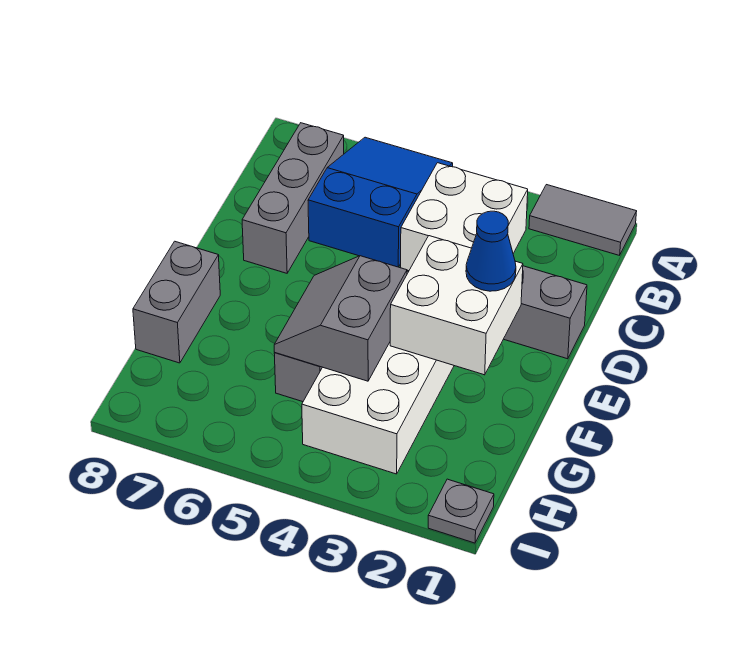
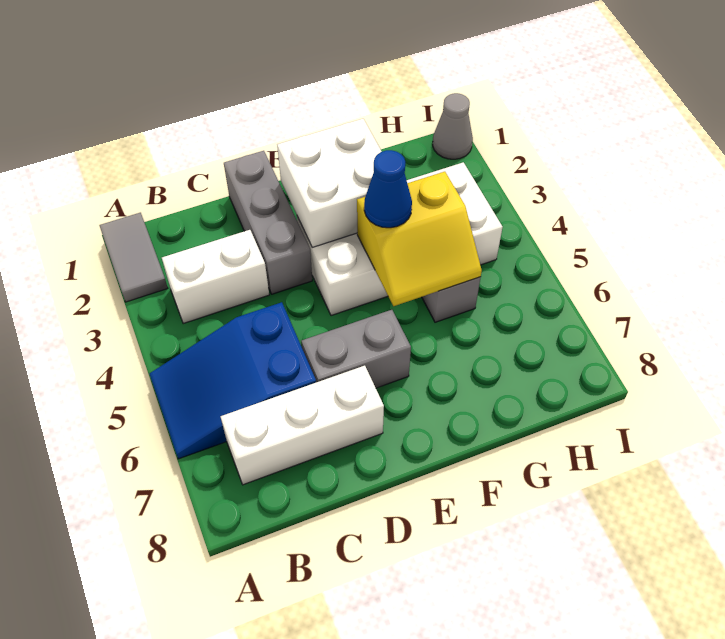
white brick B3:C4 level 1 -> white brick B3:C3 level 1
grey brick B7:D7 level 1 -> white brick B7:D7 level 1
blue cone E2 level 3 -> blue cone F4 level 3
grey slope F4:G5 level 2 top 4 -> yellow slope F4:G5 level 2 top 4
grey brick F8:G8 level 1 -> grey brick D6:E6 level 1
grey plate I1 level 1 -> grey cone I1 level 1

